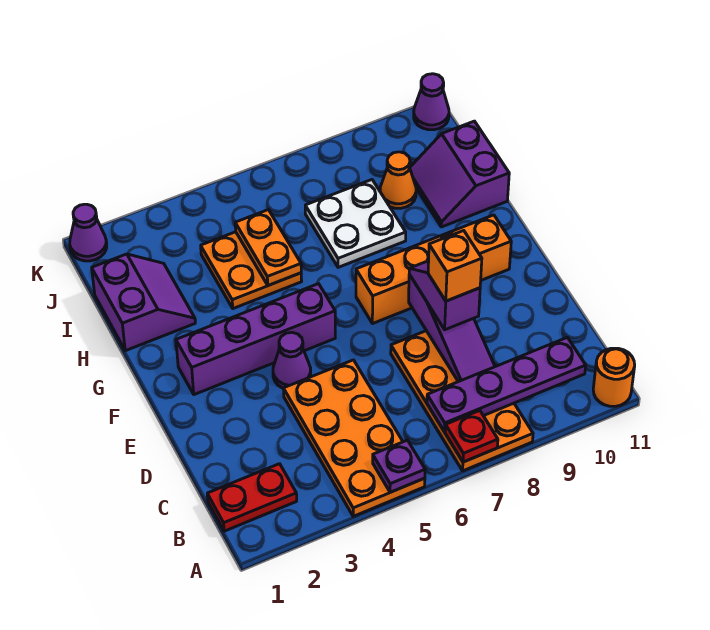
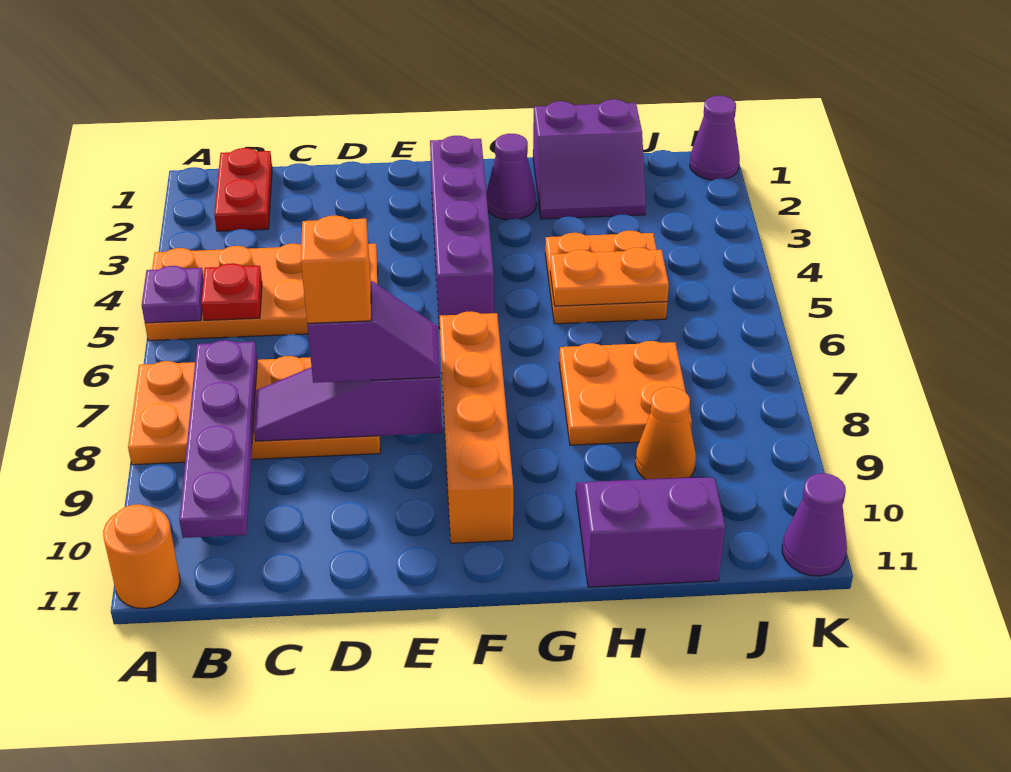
red plate A7 level 2 -> red plate B5 level 2
purple cone E4 level 1 -> purple cone G2 level 1
white plate H7:I8 level 1 -> orange plate H7:I8 level 1

